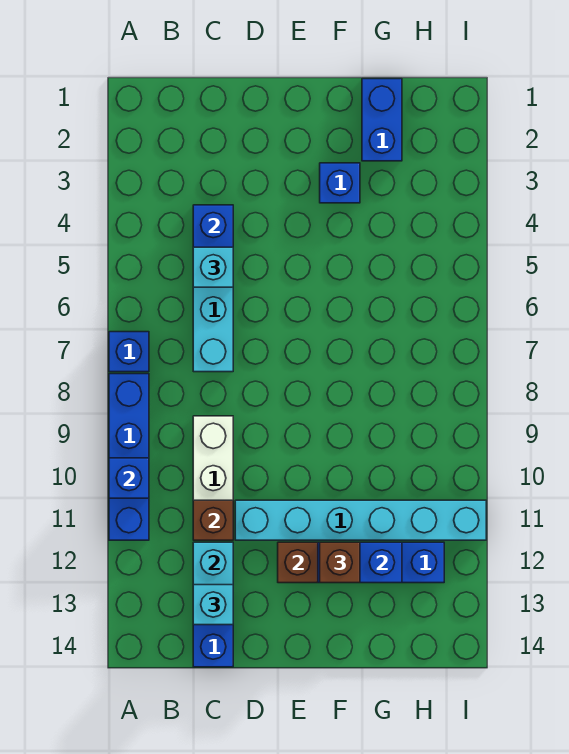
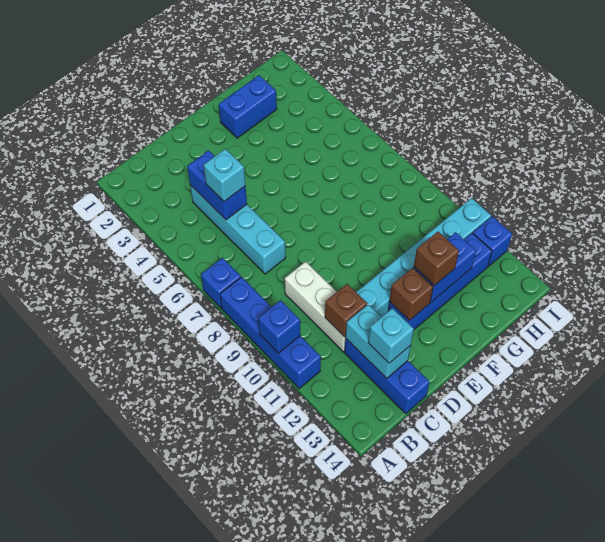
blue brick F3 level 1 -> blue brick I12 level 1
blue brick G1:G2 level 1 -> blue brick F2:G2 level 1

